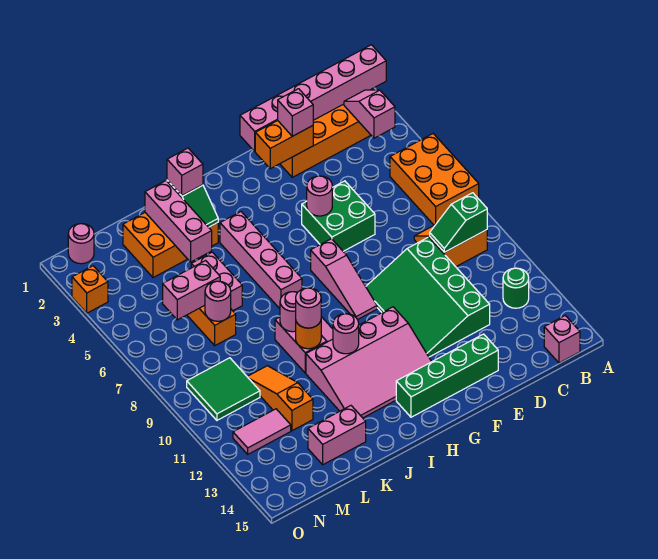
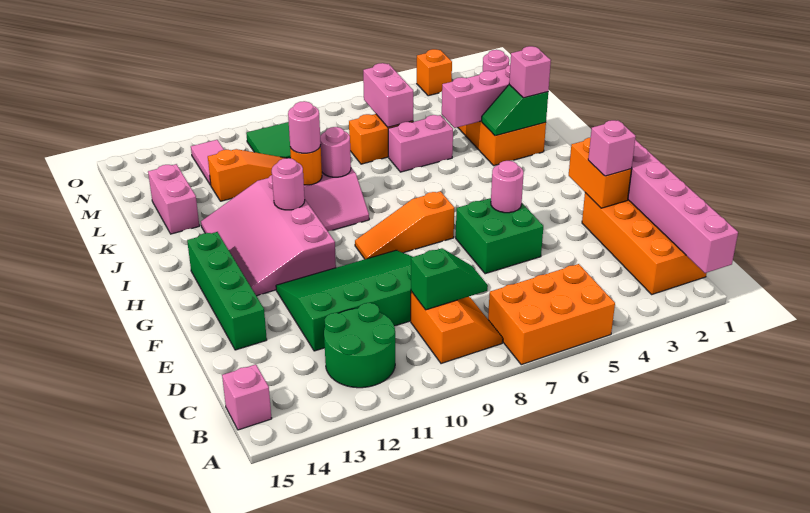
pink slope B2:B3 level 2 top 3 -> none
green slope B9:C9 level 2 top B -> green slope C8:C9 level 2 top 9
green round brick B12 level 1 -> green round brick B11:C12 level 1
pink slope G7:G9 level 1 top 7 -> orange slope G7:G9 level 1 top 7
pink brick I4:I7 level 1 -> none
pink round brick L7 level 2 -> none

